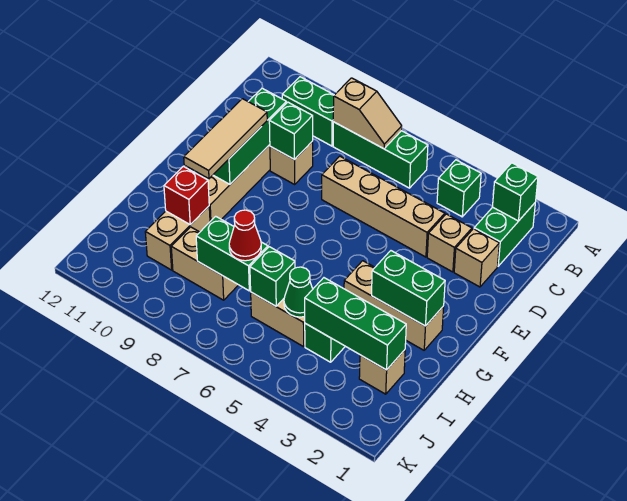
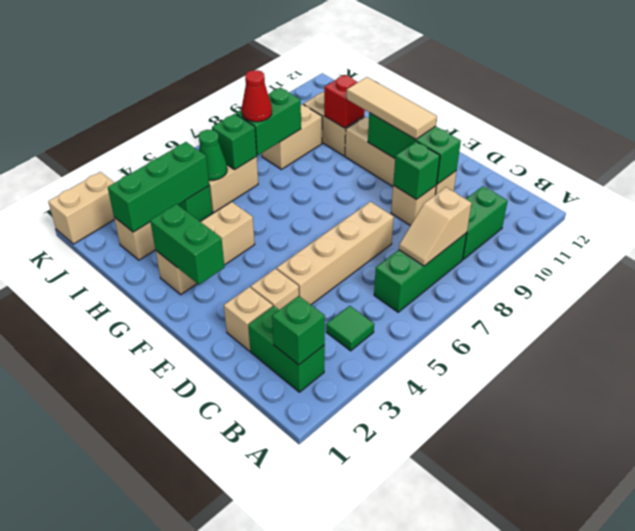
green brick B4 level 1 -> green tile B4 level 1
green brick G2:G3 level 2 -> green brick F2:G2 level 2
none -> tan brick K1:K2 level 1

